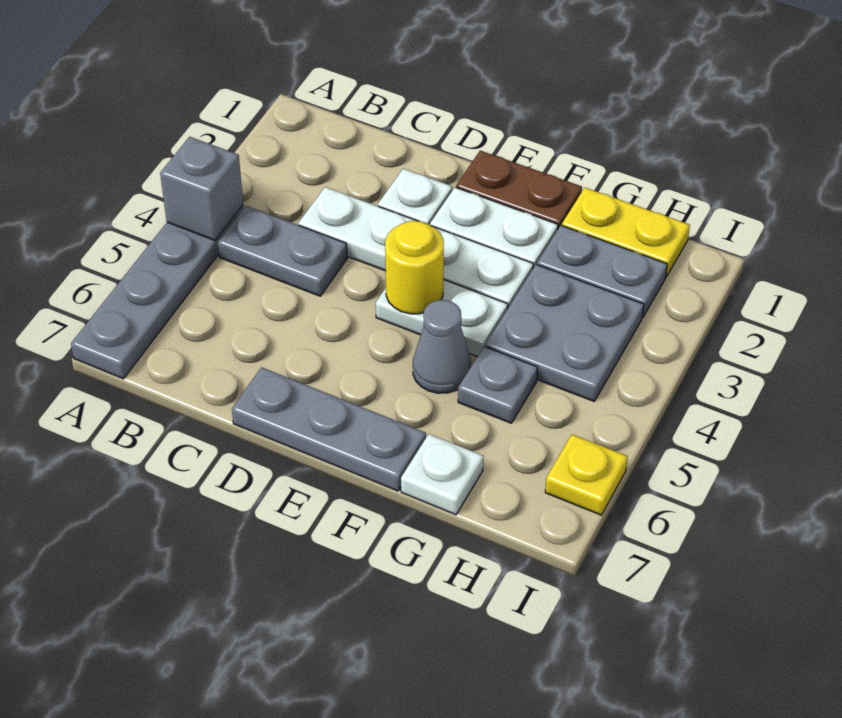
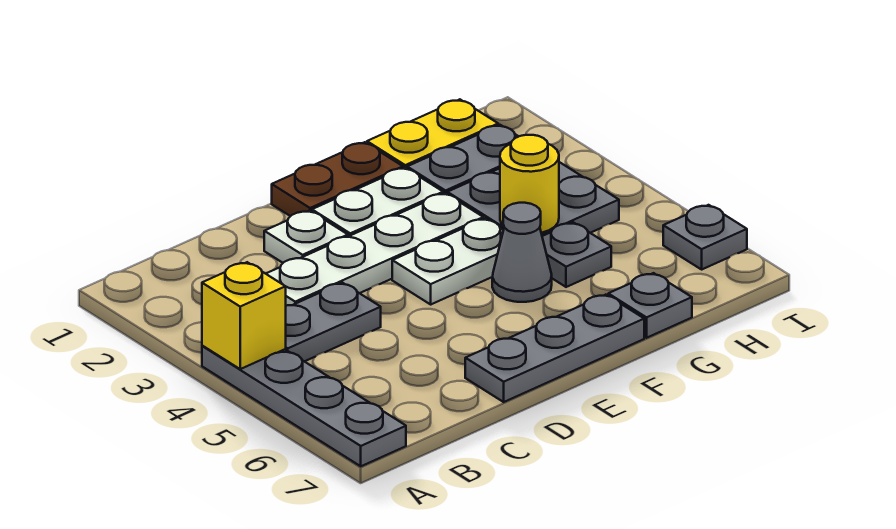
grey brick A4 level 2 -> yellow brick A4 level 2
yellow round brick E4 level 2 -> yellow round brick G4 level 2
white plate G7 level 1 -> grey plate G7 level 1
yellow plate I6 level 1 -> grey plate I6 level 1

